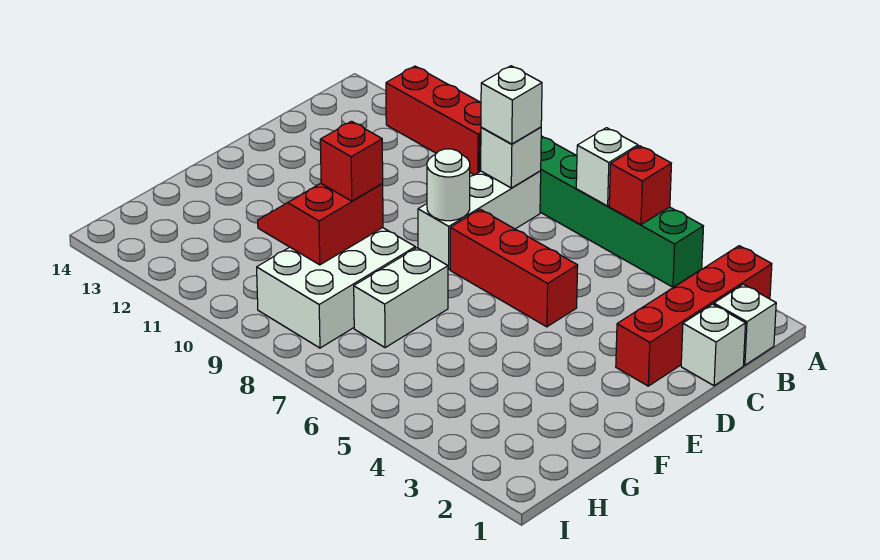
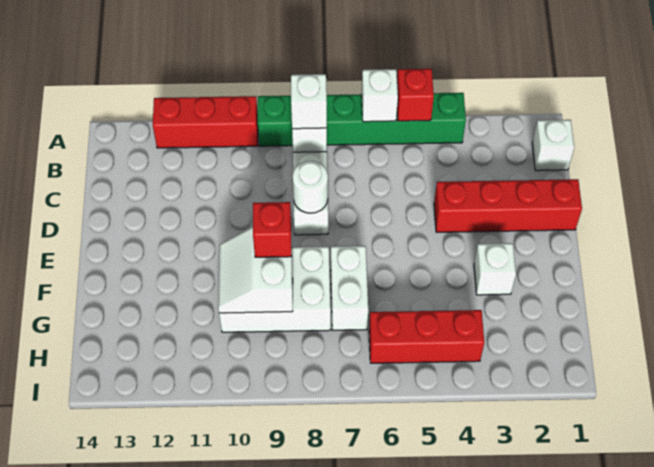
red brick A2:D2 level 1 -> red brick D1:D4 level 1
white brick C1 level 1 -> white brick F3 level 1
red brick D5:D7 level 1 -> red brick H4:H6 level 1
white brick F8:H9 level 1 -> white brick F8:G10 level 1
red slope F9:G10 level 2 top 9 -> white slope F9:G10 level 2 top 9

